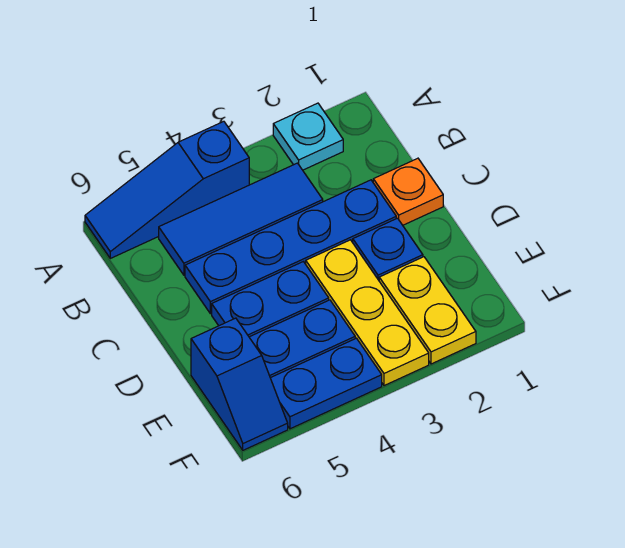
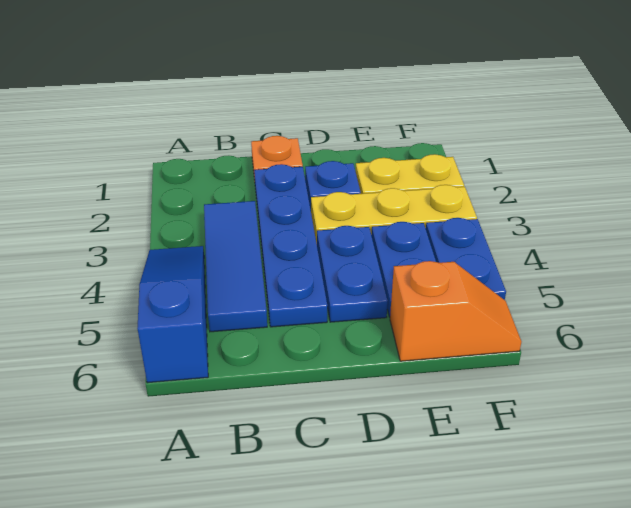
cyan plate A2 level 1 -> none
blue slope A4:A6 level 1 top 4 -> blue slope A4:A6 level 1 top 6
blue slope E6:F6 level 1 top E -> orange slope E6:F6 level 1 top E

